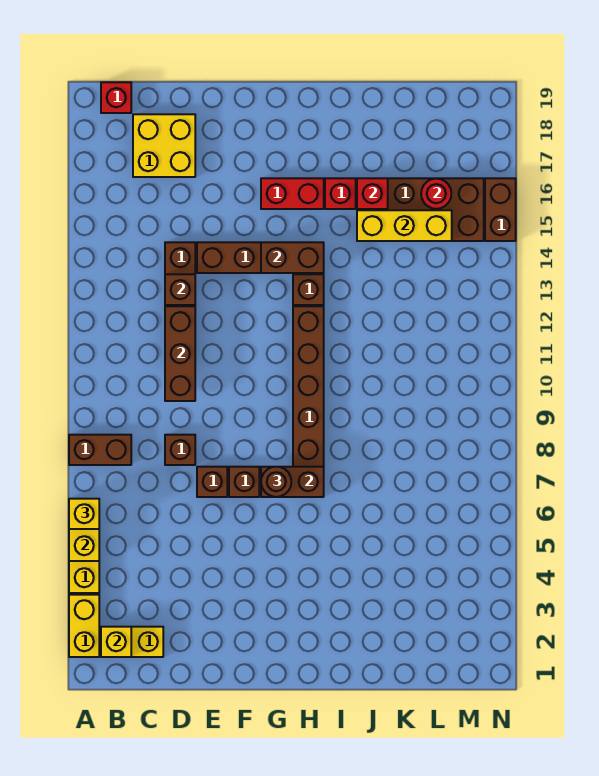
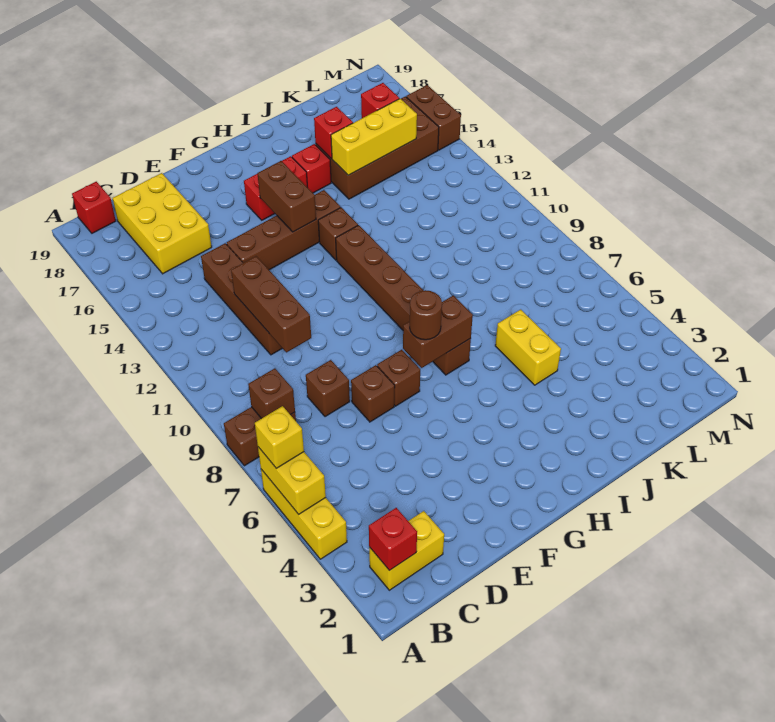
yellow brick A2:A3 level 1 -> yellow brick J5:J6 level 1
yellow brick B2 level 2 -> red brick B2 level 2
yellow brick C17:D18 level 1 -> yellow brick C16:D18 level 1
brown brick D13 level 2 -> brown brick B8 level 2
brown brick G14:H14 level 2 -> brown brick G14:G15 level 2
red round brick L16 level 2 -> red brick L16 level 2

